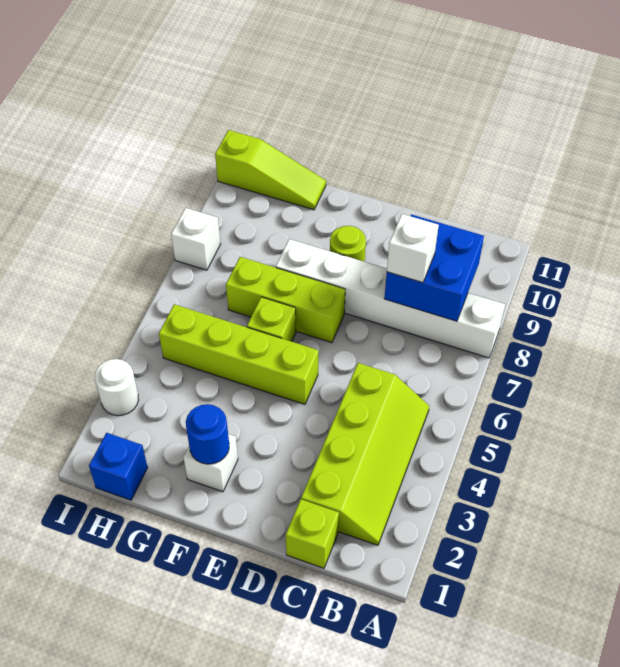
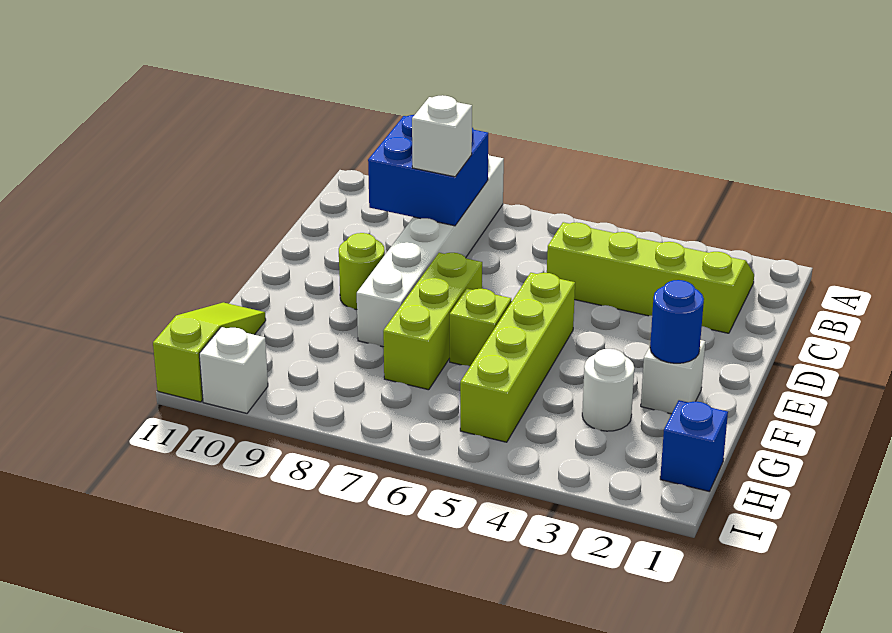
lime brick C1 level 1 -> none
white round brick I3 level 1 -> white round brick G3 level 1
white brick I8 level 1 -> white brick I10 level 1

